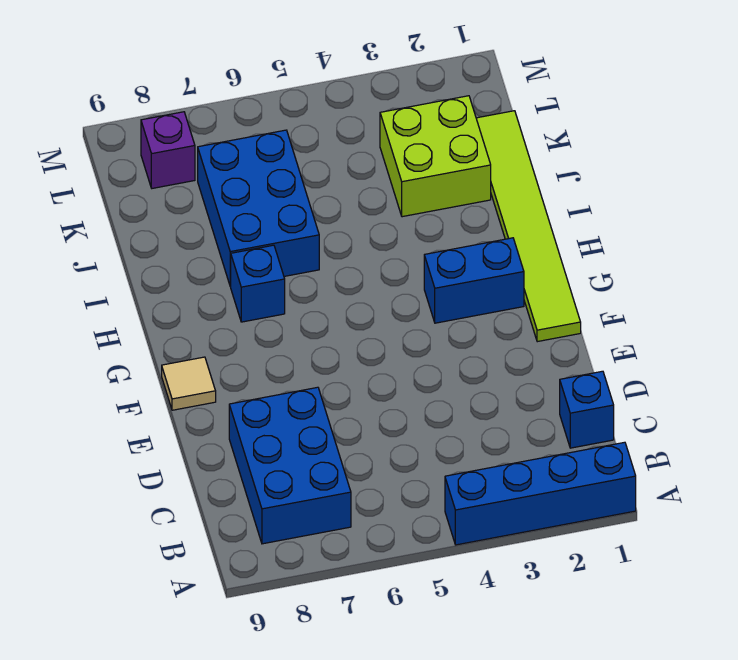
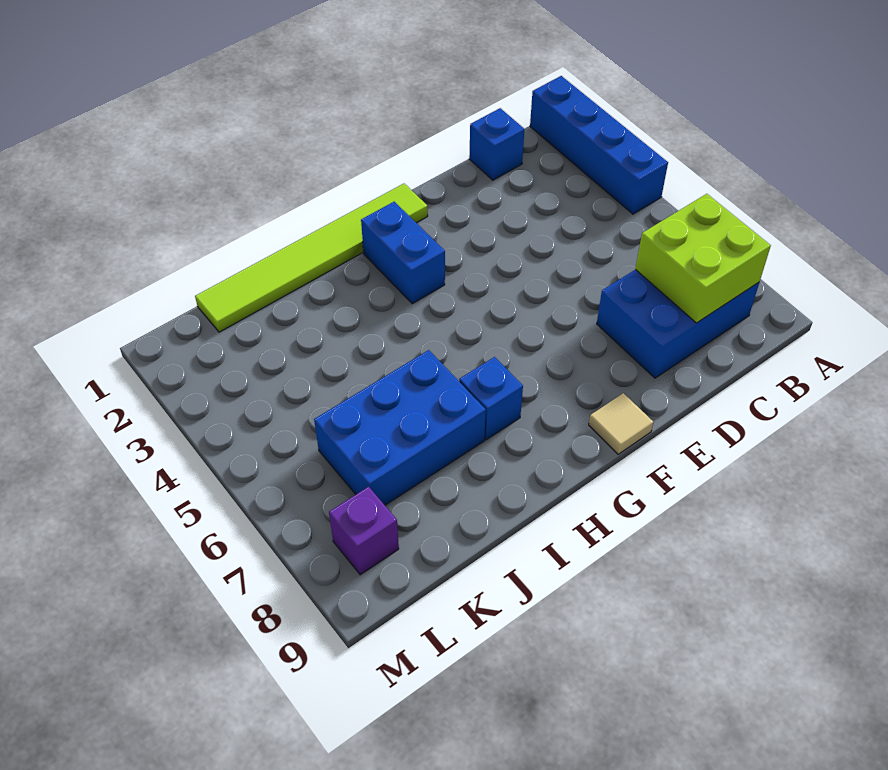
lime brick J2:K3 level 1 -> lime brick B7:C8 level 2

